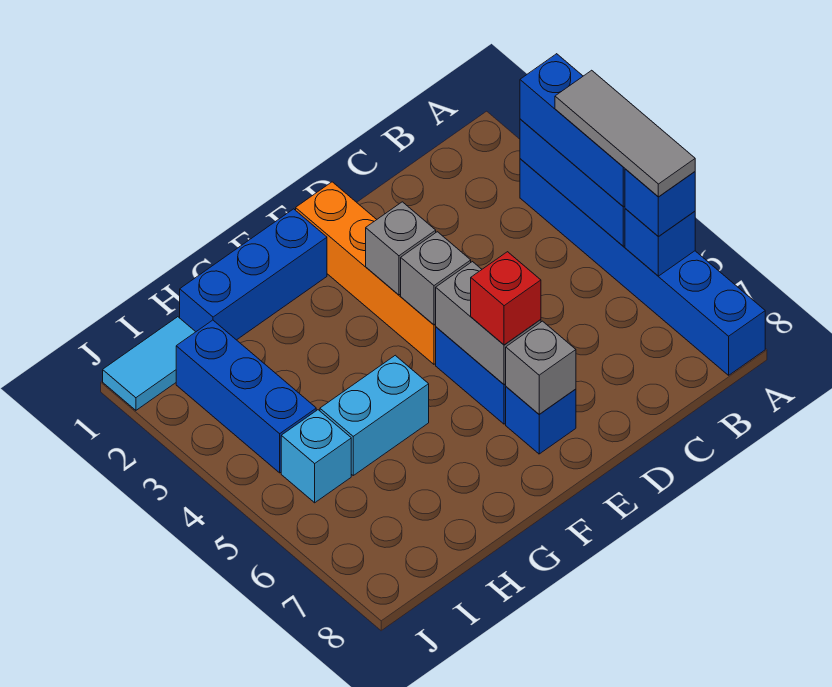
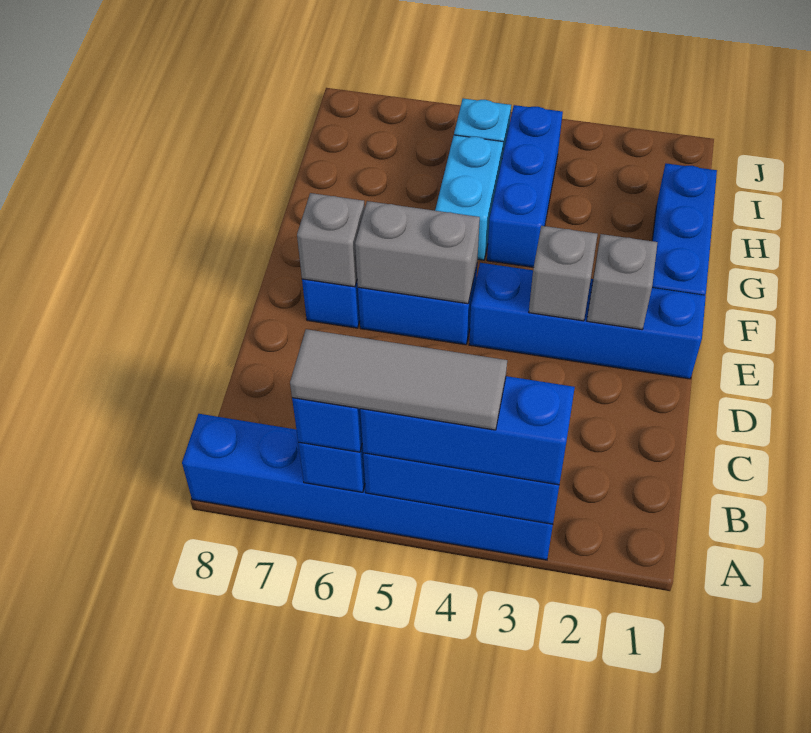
orange brick E1:E4 level 1 -> blue brick E1:E4 level 1
grey brick E4 level 2 -> grey brick E2 level 2
red brick E6 level 3 -> none
cyan tile I1:J1 level 1 -> none
blue brick I2:I4 level 1 -> blue brick G4:I4 level 1

